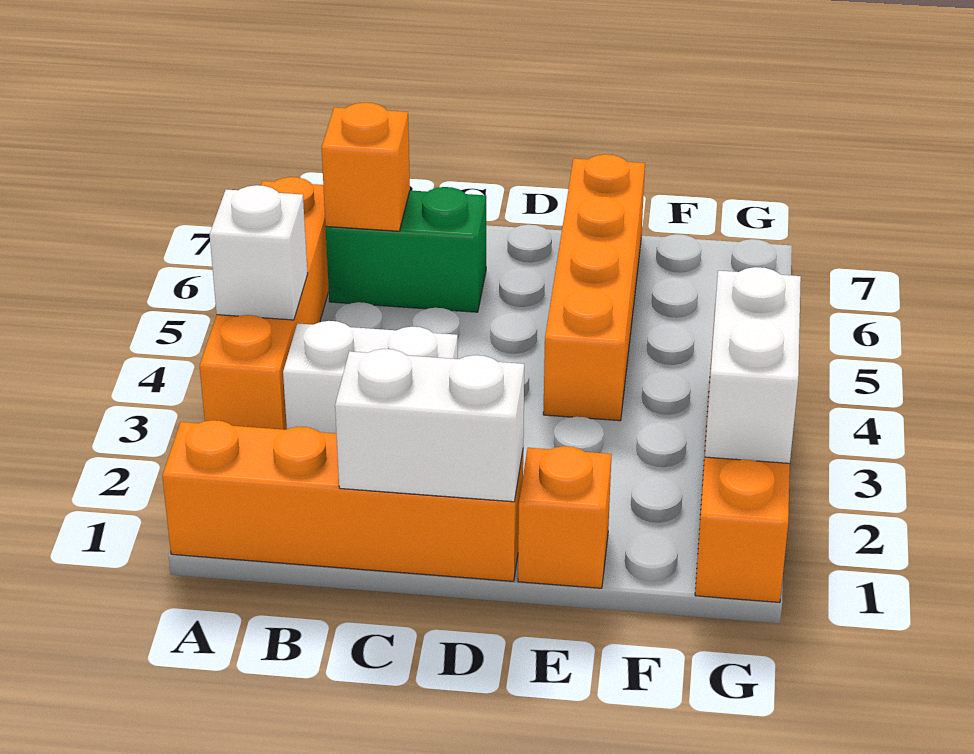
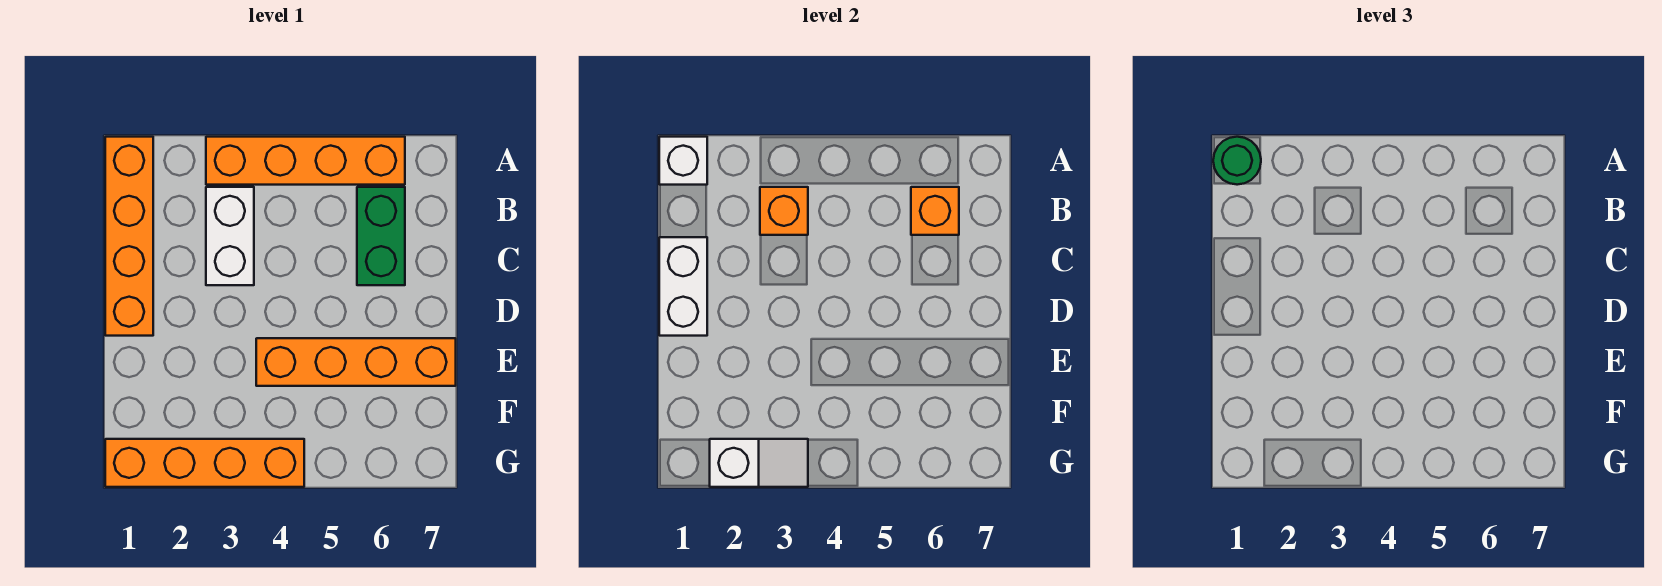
none -> green round brick A1 level 3
white brick A4 level 2 -> white brick A1 level 2
orange brick E1 level 1 -> orange brick B3 level 2
white brick G2:G3 level 2 -> white slope G2:G3 level 2 top 2

